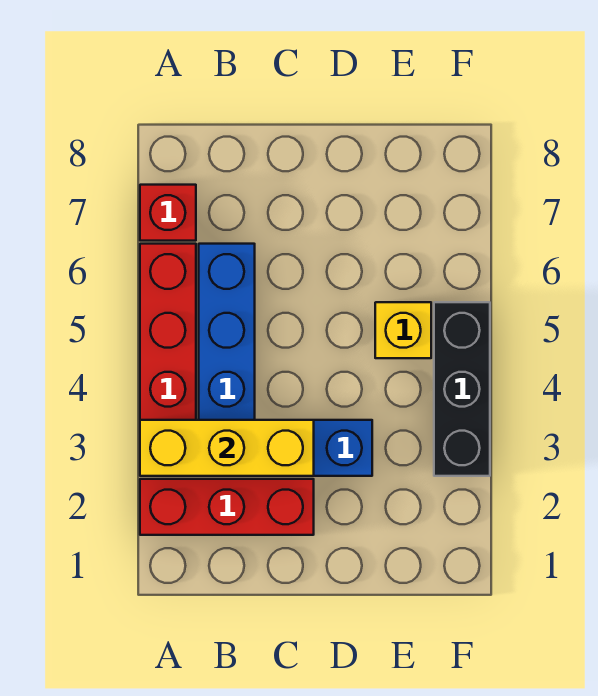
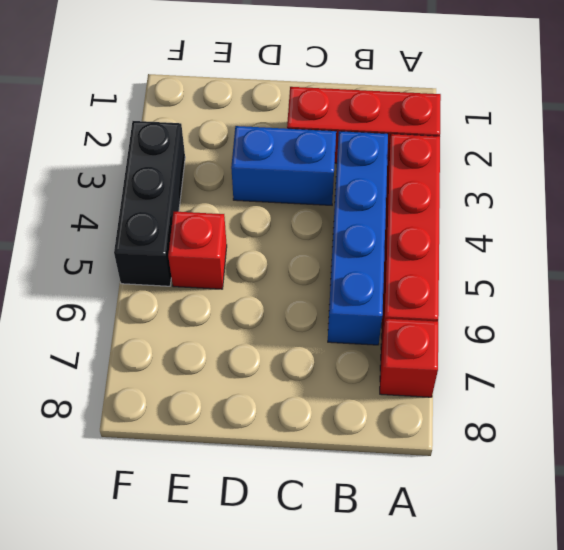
yellow brick A3:C3 level 2 -> none
yellow brick E5 level 1 -> red brick E5 level 1

